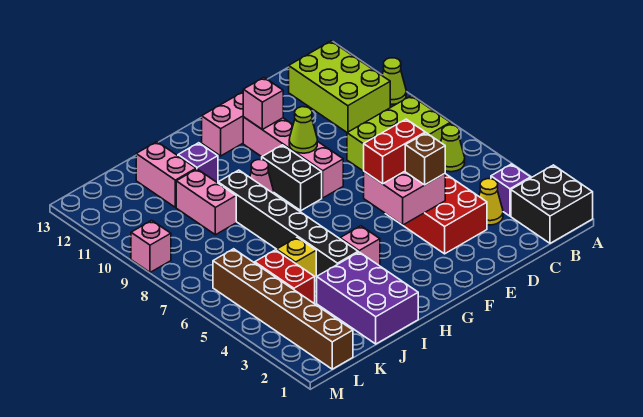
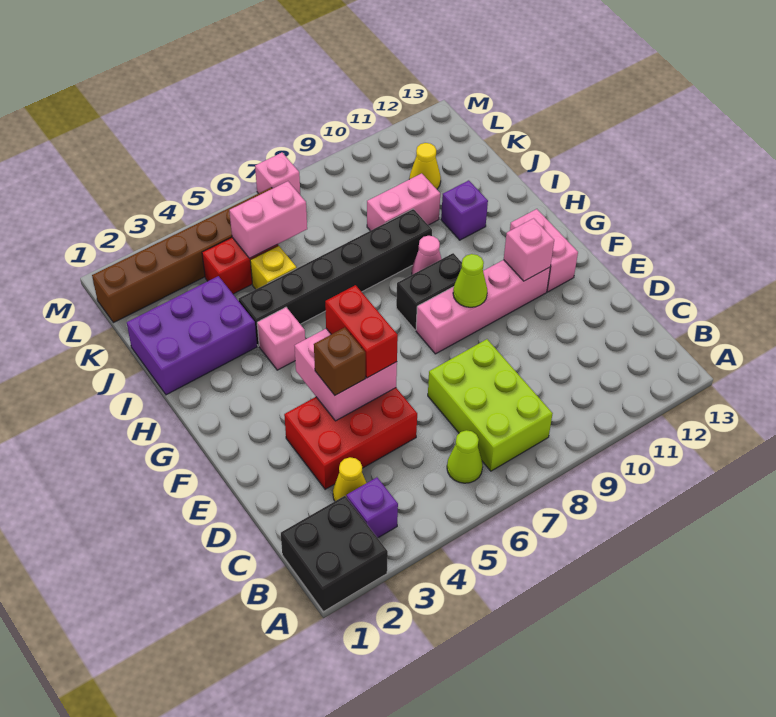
lime cone A10 level 1 -> none
lime brick B10:C12 level 1 -> none
pink brick J11:J12 level 1 -> pink brick K5:K6 level 2
none -> yellow cone K11 level 1
pink brick M9 level 1 -> pink brick M7 level 1

